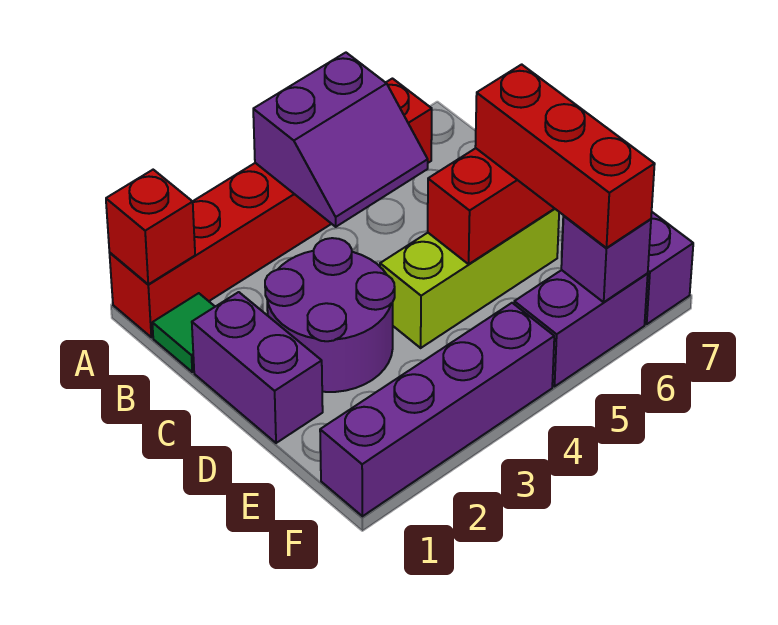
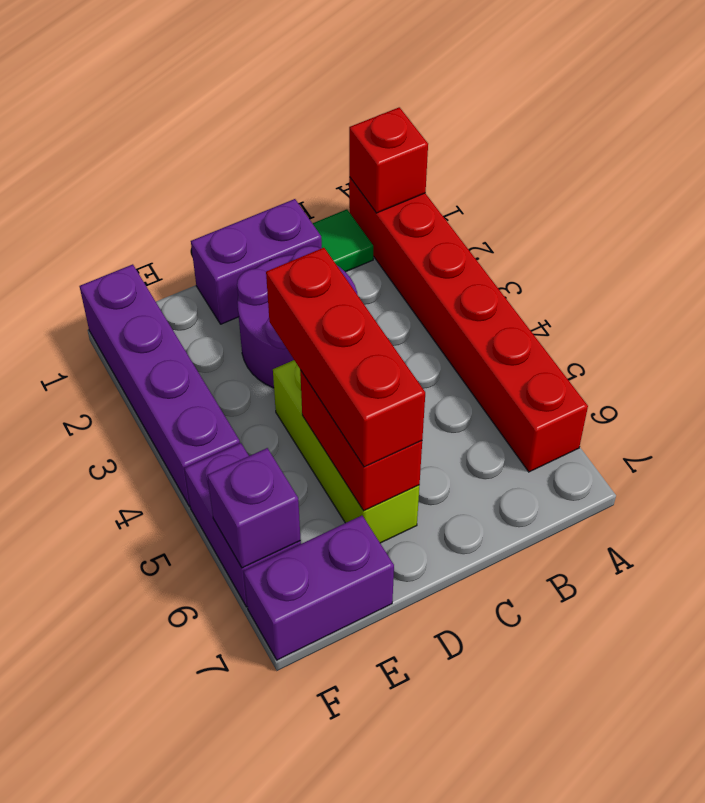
purple slope A4:B5 level 2 top A -> none
red brick D6:F6 level 3 -> red brick D4:D6 level 3

